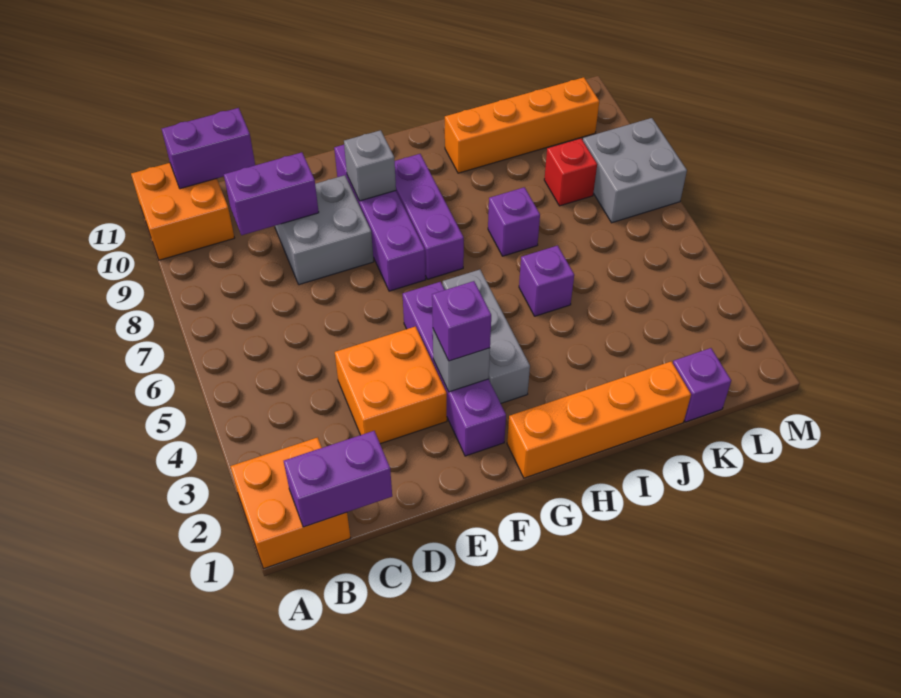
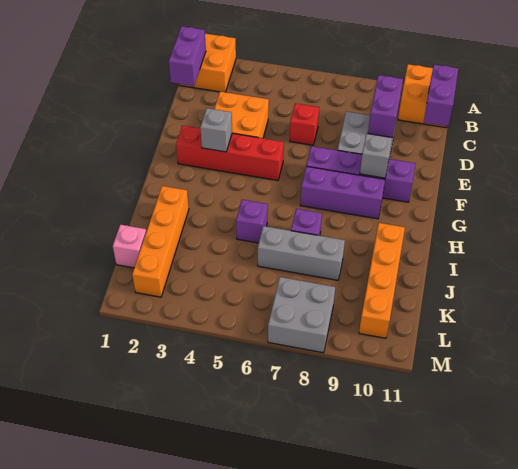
purple brick F2:F5 level 1 -> red brick F2:F5 level 1
purple brick F3 level 3 -> none
orange brick G1:J1 level 1 -> orange brick I2:L2 level 1
grey brick G3:G5 level 1 -> grey brick J6:J8 level 1
purple brick K1 level 1 -> pink brick K1 level 1
red brick K8 level 1 -> red brick D6 level 1

